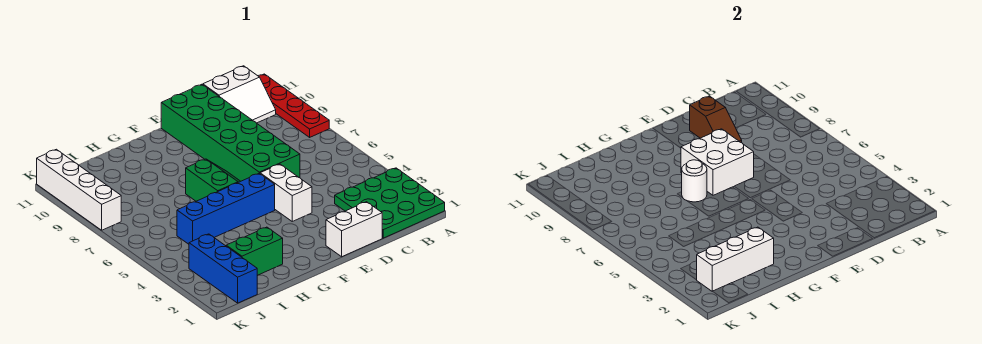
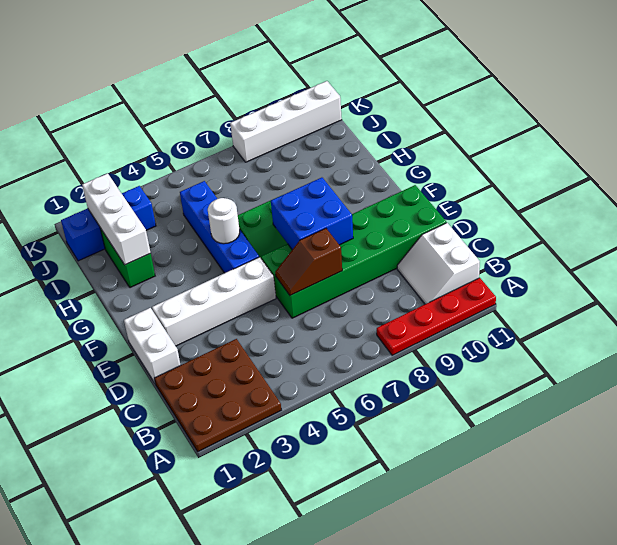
green plate A1:C3 level 1 -> brown plate A1:C3 level 1
brown slope D9:D10 level 2 top 10 -> brown slope D6:D7 level 2 top 7
white brick E4:E5 level 1 -> white brick E2:E5 level 1
white brick E7:F8 level 2 -> blue brick E7:F8 level 2
white round brick G7 level 2 -> white round brick G5 level 2

